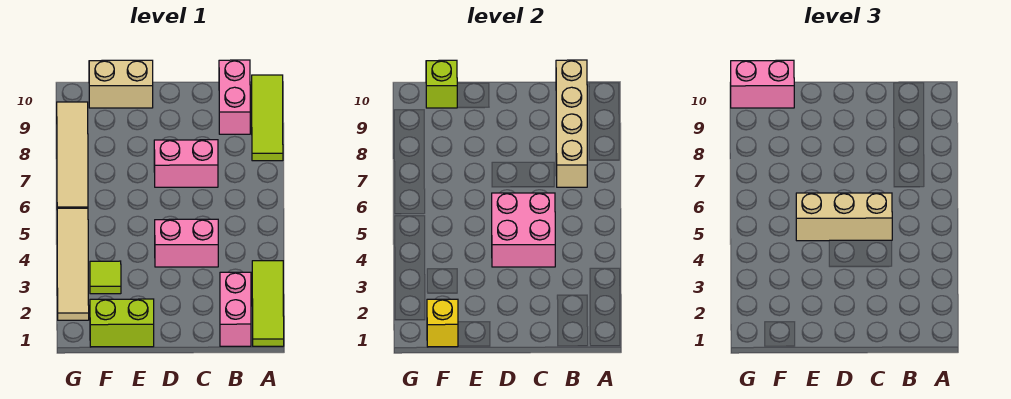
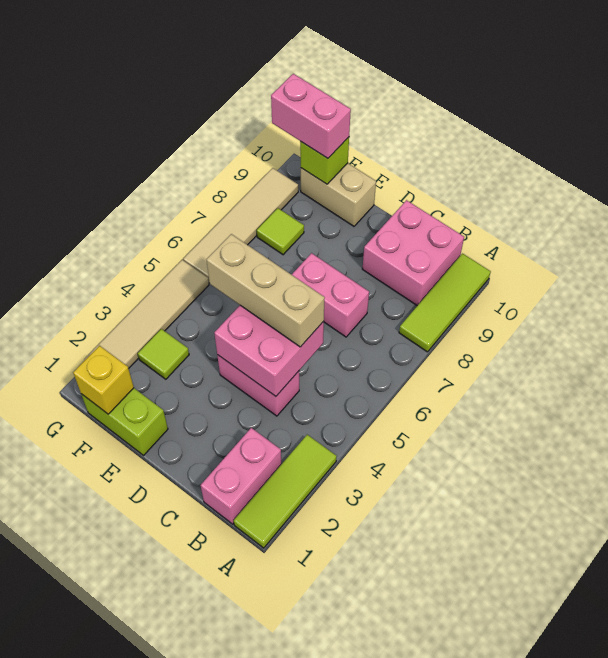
tan brick B7:B10 level 2 -> none
pink brick B9:B10 level 1 -> pink brick B9:C10 level 1
none -> lime tile F8 level 1

